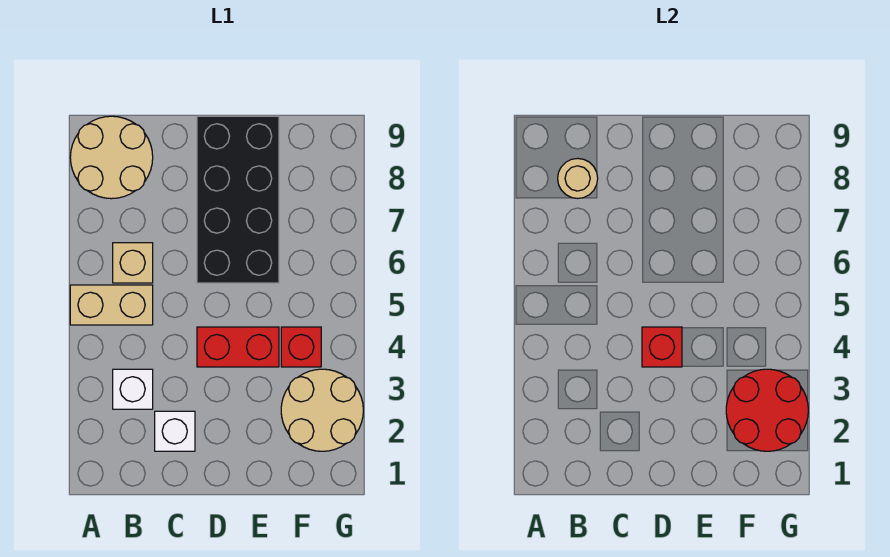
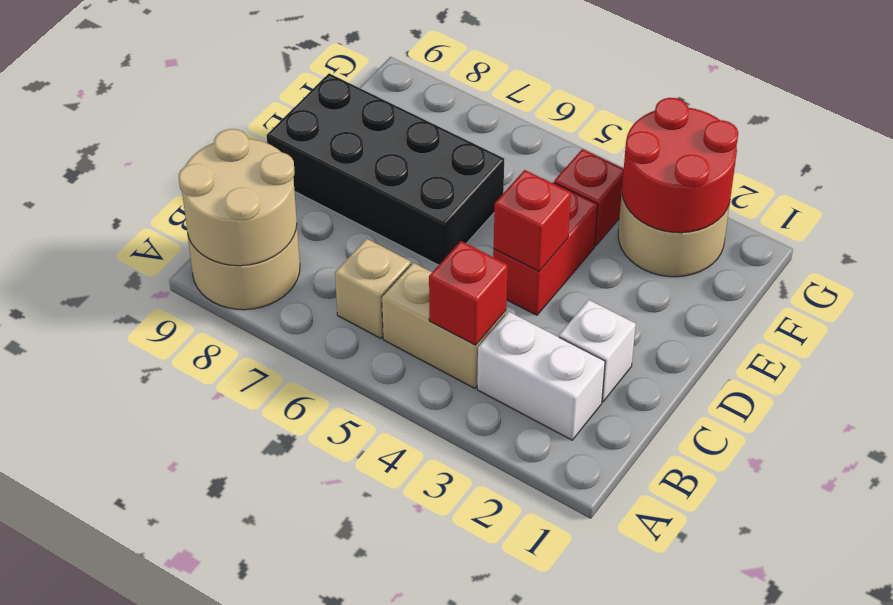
tan brick A5:B5 level 1 -> tan brick B4:B5 level 1
white brick B3 level 1 -> white brick B2:B3 level 1
none -> red brick B4 level 2
tan round brick B8 level 2 -> tan round brick A8:B9 level 2

